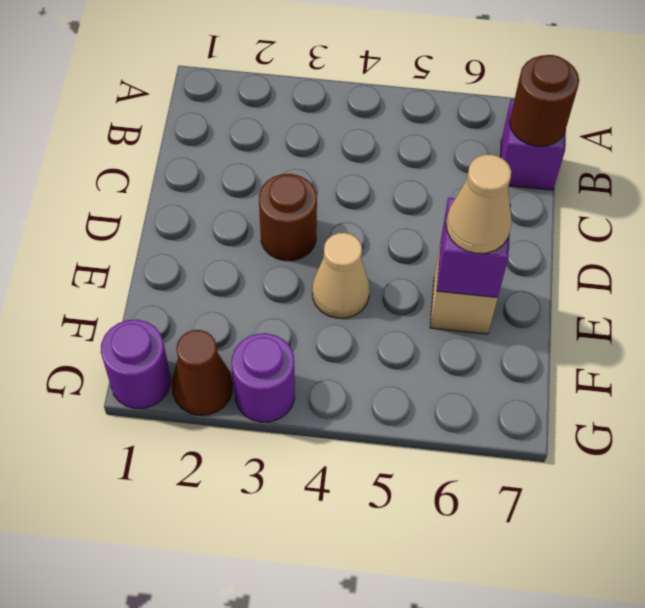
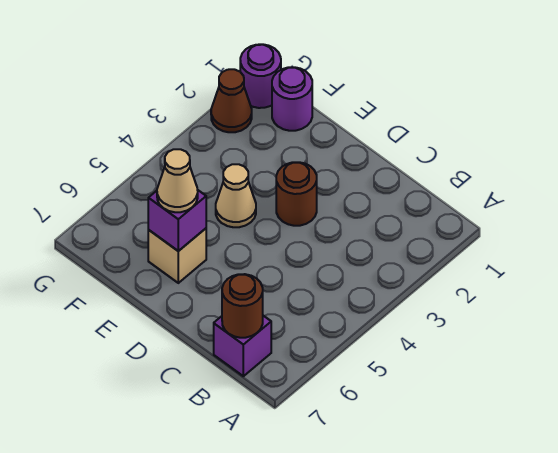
purple round brick G3 level 1 -> purple round brick F1 level 1

